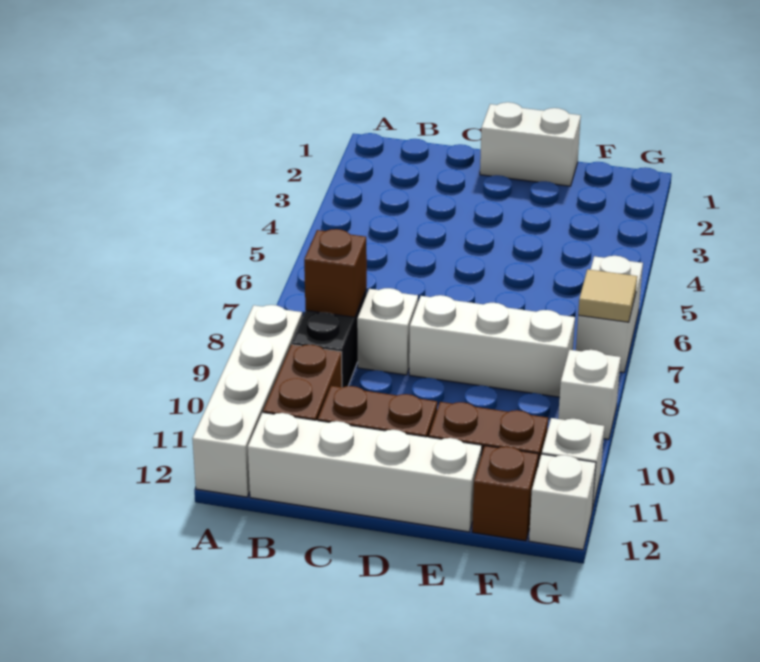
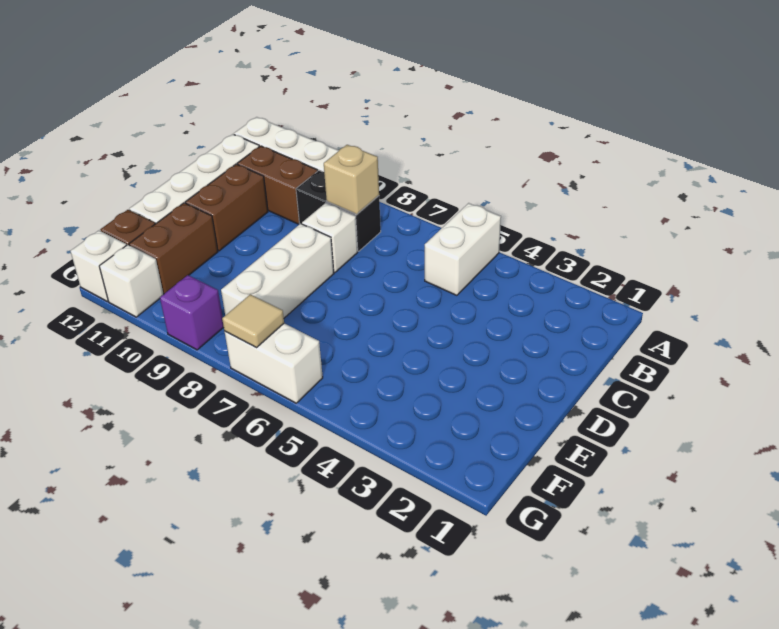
brown brick B8 level 2 -> tan brick B8 level 2
white brick D1:E1 level 1 -> white brick A5:B5 level 1
white brick G9 level 1 -> purple brick G9 level 1

